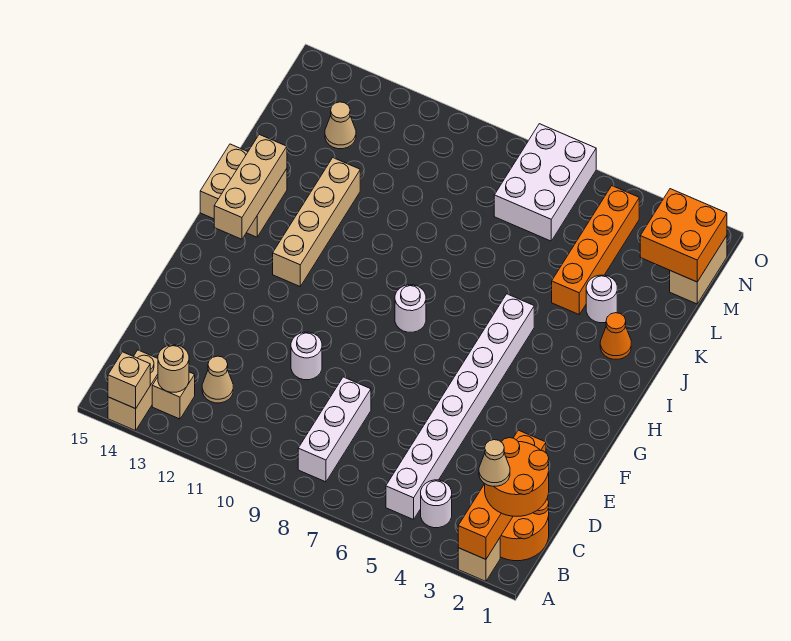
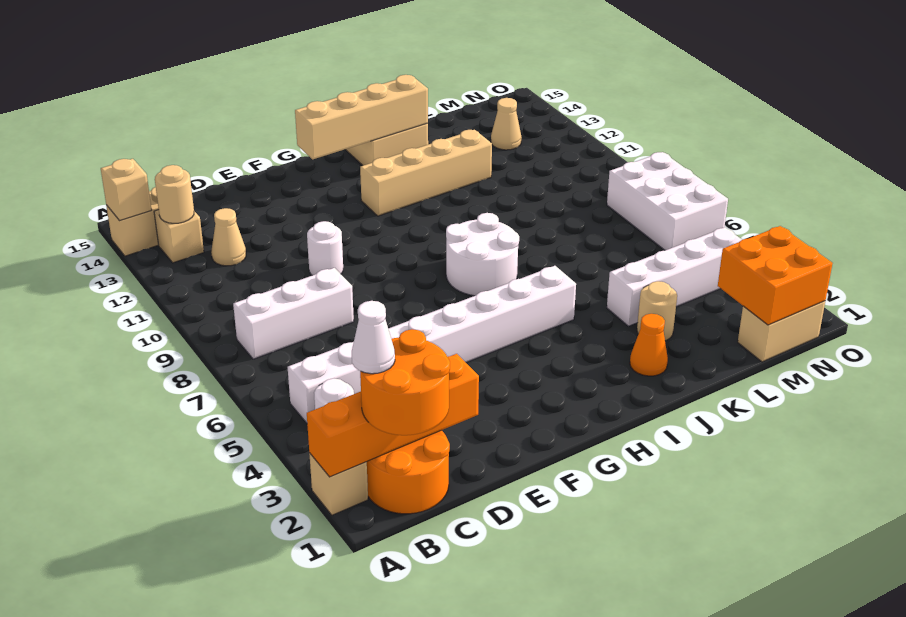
tan cone B2 level 4 -> white cone B2 level 4
white round brick H8 level 1 -> white round brick H7:I8 level 1
tan brick H14:J14 level 2 -> tan brick G14:J14 level 2
white round brick K3 level 1 -> tan round brick K3 level 1
orange brick K4:N4 level 1 -> white brick K4:N4 level 1
white brick M6:O7 level 1 -> white brick N6:O8 level 1

